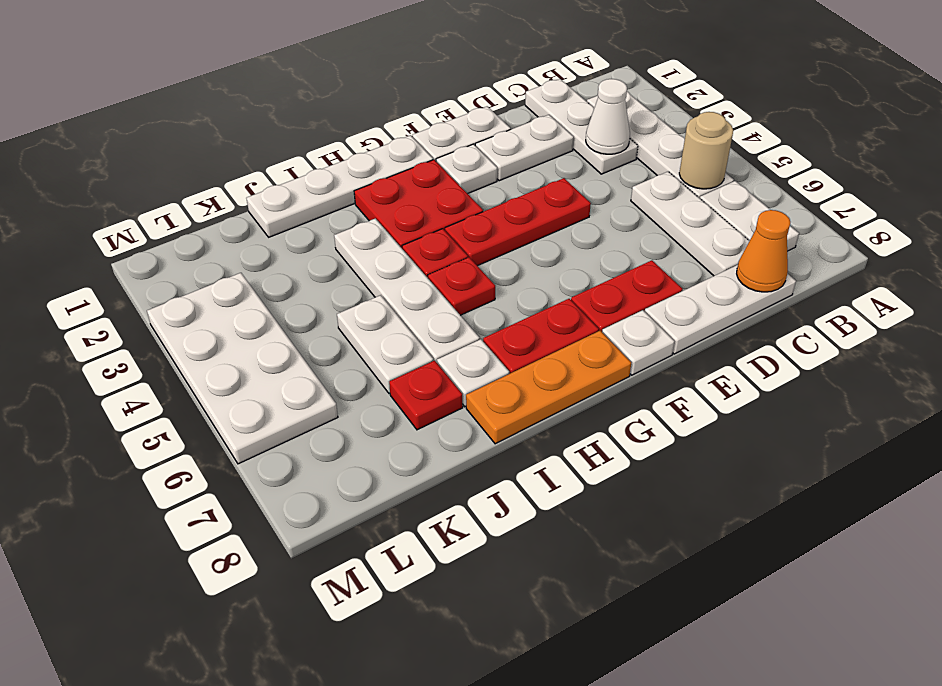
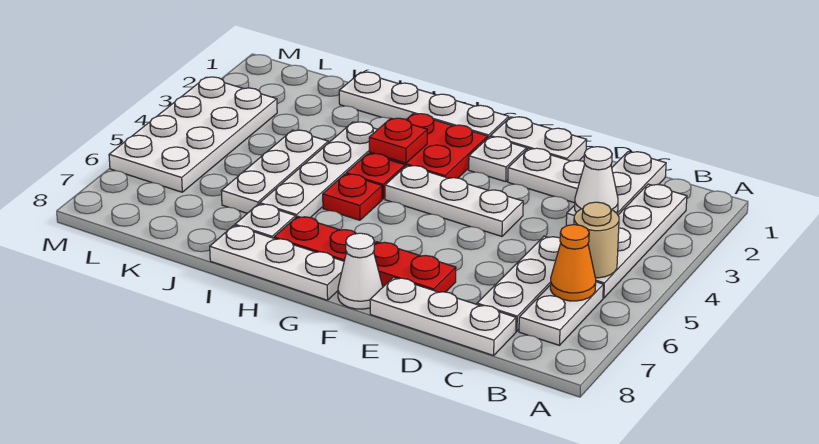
orange cone C8 level 2 -> orange cone B6 level 2
red plate E4:G4 level 1 -> white plate E4:G4 level 1
white plate F8 level 1 -> white cone F8 level 1
orange plate G8:I8 level 1 -> white plate G8:I8 level 1
white plate J5:J6 level 1 -> white plate J4:J6 level 1
red plate J7 level 1 -> red plate H3 level 2

